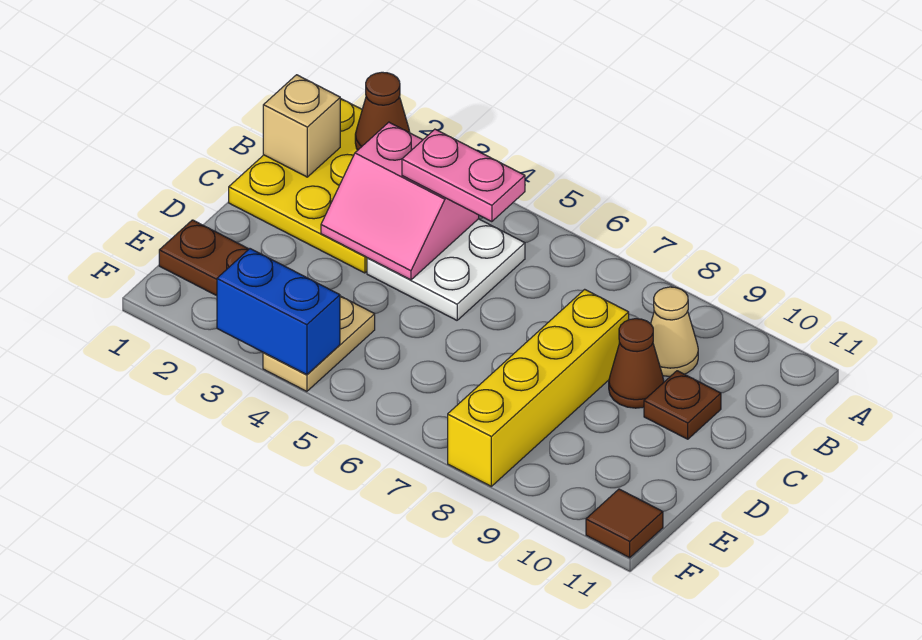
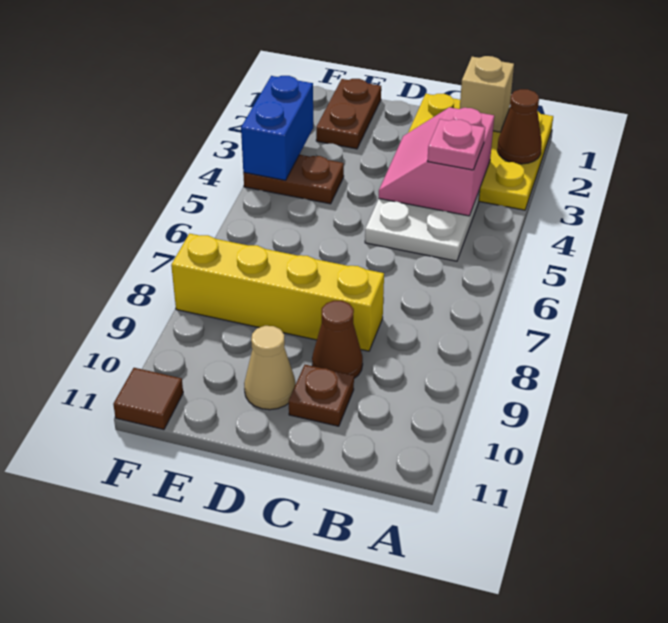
pink plate B4:B5 level 3 -> pink plate B4 level 3
tan cone B9 level 1 -> tan cone D10 level 1
tan plate E4:F4 level 1 -> brown plate E4:F4 level 1

